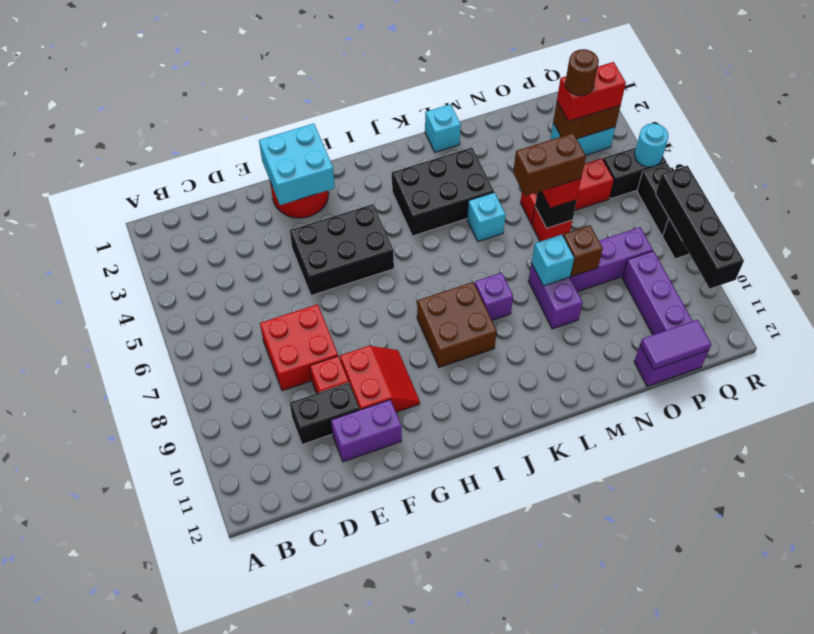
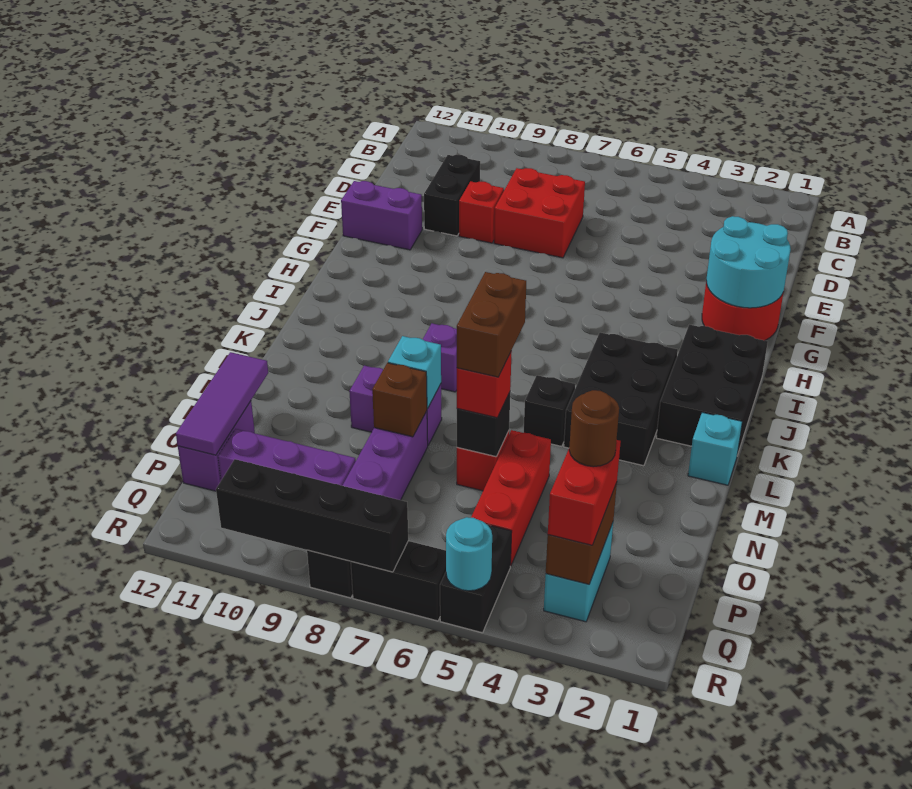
purple brick E11:F11 level 1 -> purple brick F11:F12 level 1
cyan brick F1:G2 level 2 -> cyan round brick F1:G2 level 2
black brick F4:H5 level 1 -> black brick I1:K2 level 1
red slope F9:G10 level 1 top F -> none
brown brick I8:J9 level 1 -> none
cyan brick L5 level 1 -> black brick L5 level 1
purple tile O12:P12 level 2 -> purple tile N12:P12 level 2

